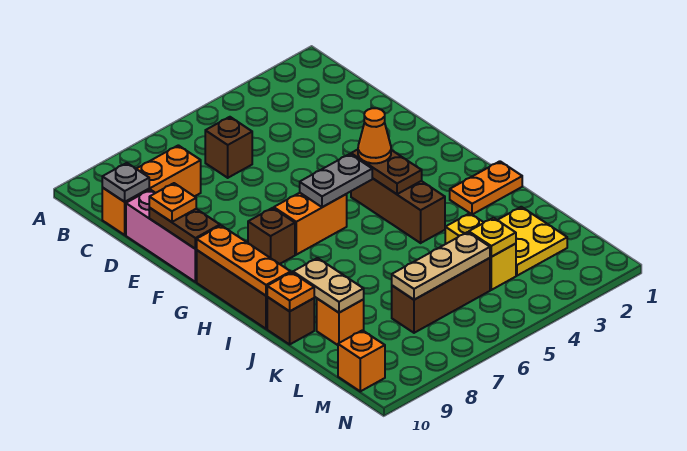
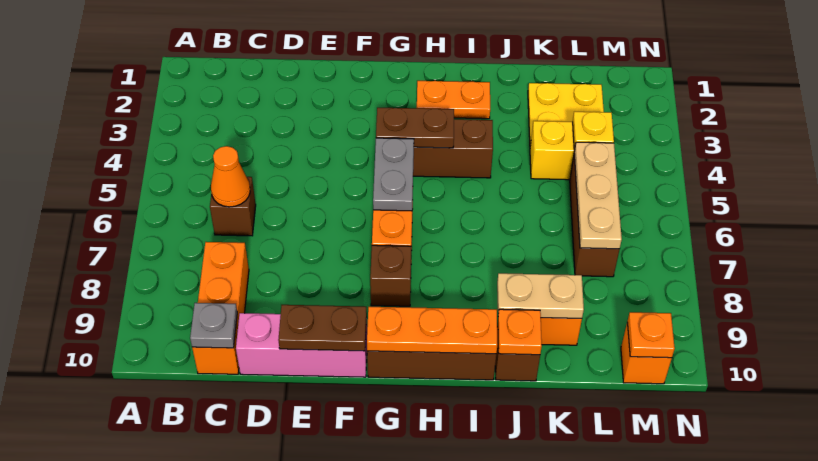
orange plate E10 level 3 -> orange plate M10 level 2
orange cone G4 level 3 -> orange cone C6 level 2
orange plate I1:I2 level 1 -> orange plate H2:I2 level 1

